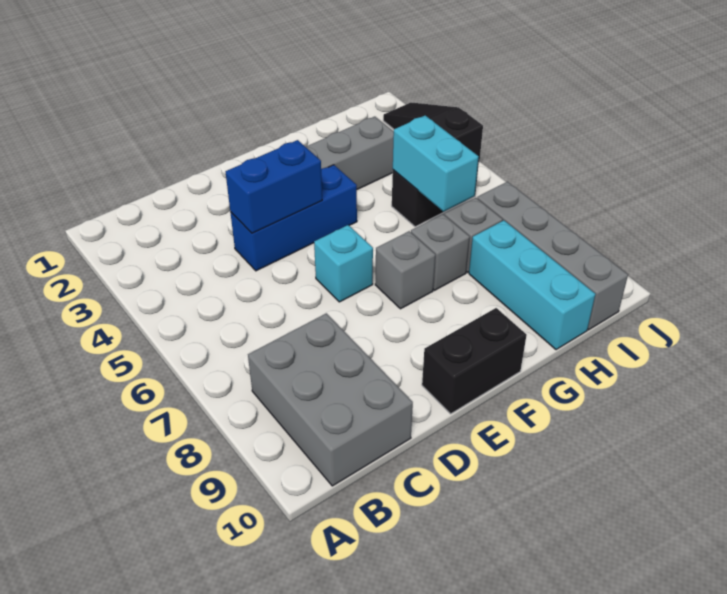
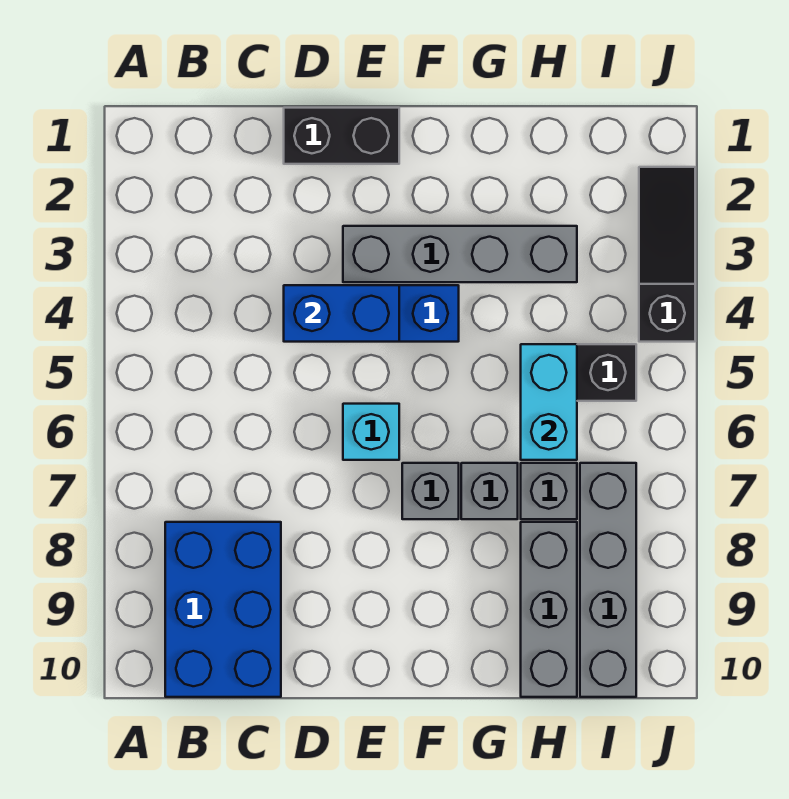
grey brick B8:C10 level 1 -> blue brick B8:C10 level 1
black brick E10:F10 level 1 -> black brick D1:E1 level 1
cyan brick H8:H10 level 1 -> grey brick H8:H10 level 1

